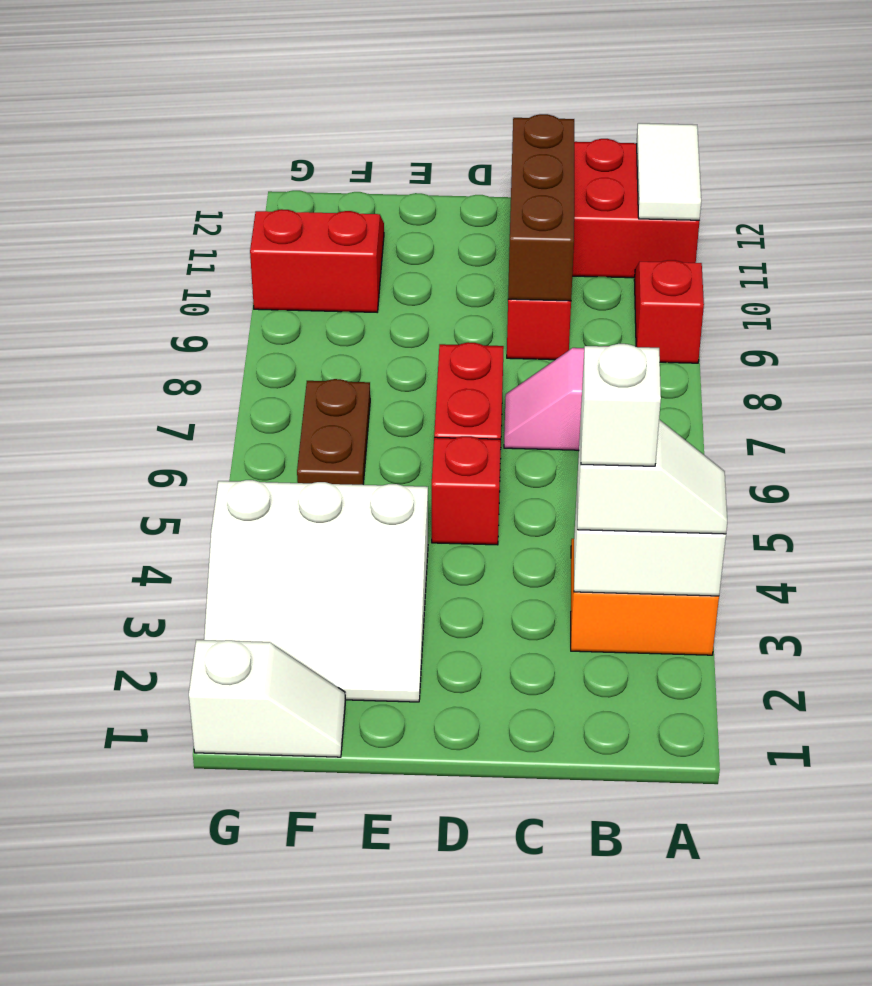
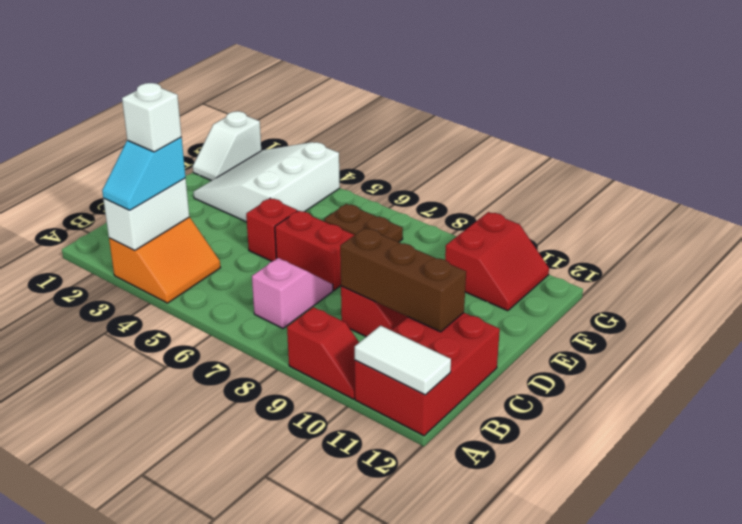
white slope A3:B3 level 3 top B -> cyan slope A3:B3 level 3 top B

